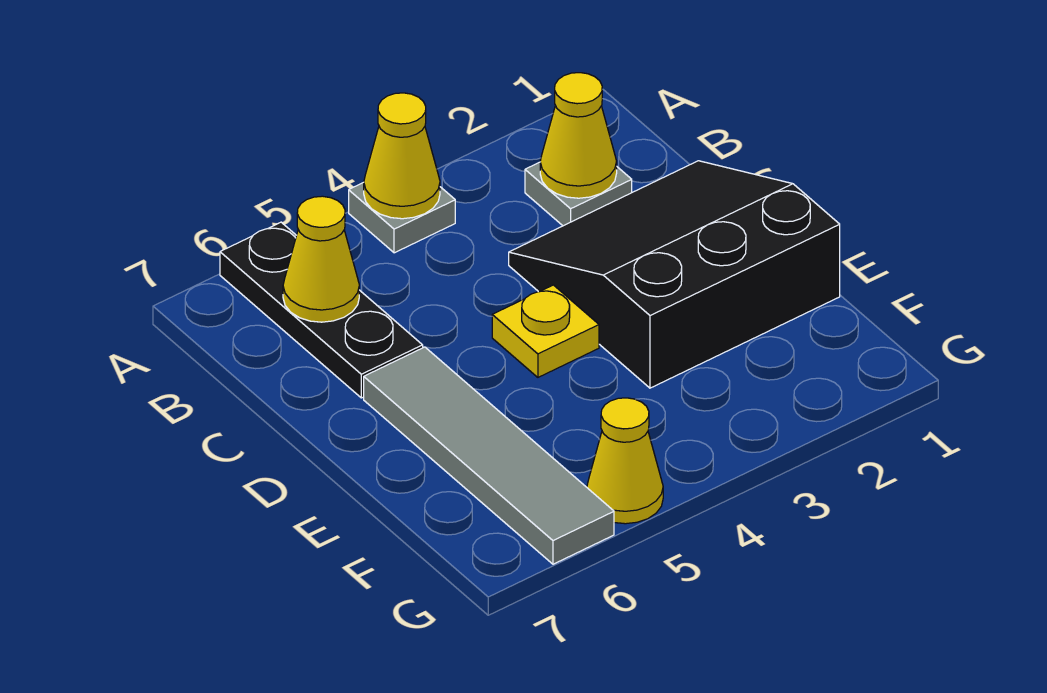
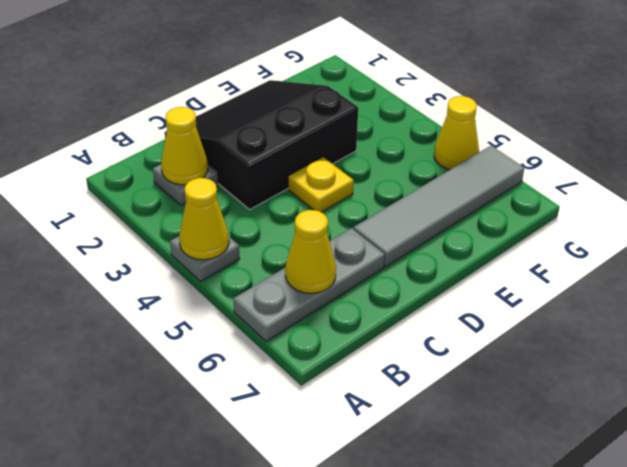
black plate A6:C6 level 1 -> grey plate A6:C6 level 1
black slope C1:E3 level 1 top E -> black slope C1:E3 level 1 top 3

